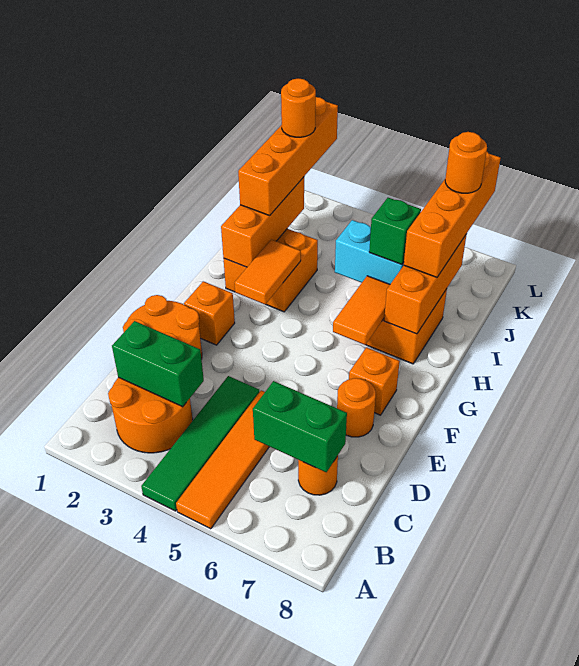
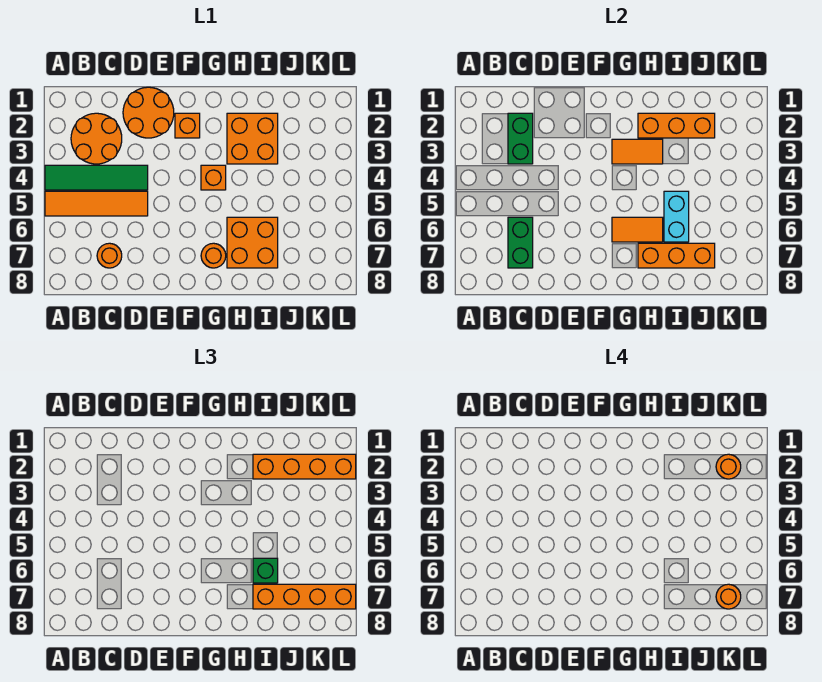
orange round brick E7 level 1 -> orange round brick G7 level 1
orange brick F7 level 1 -> orange brick G4 level 1

